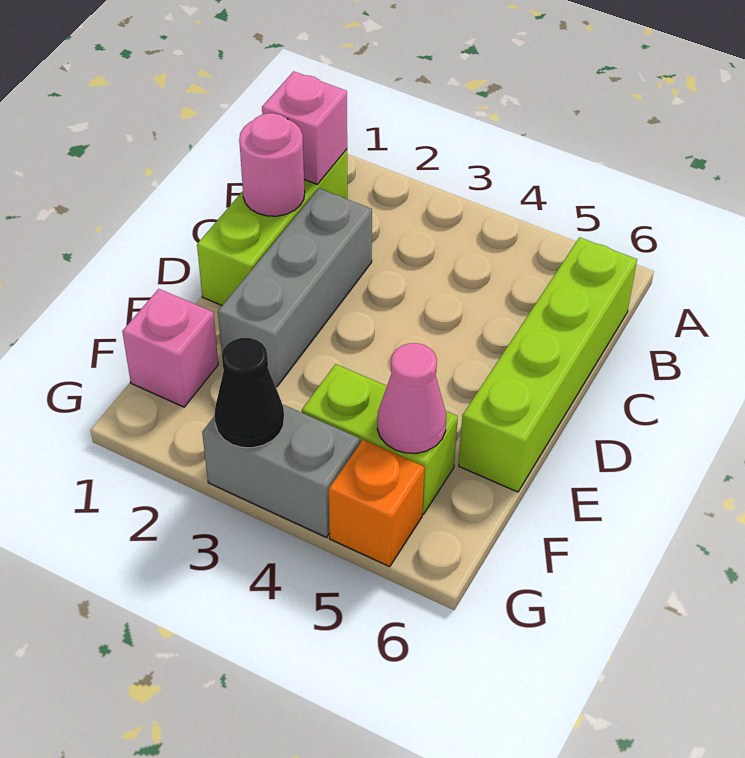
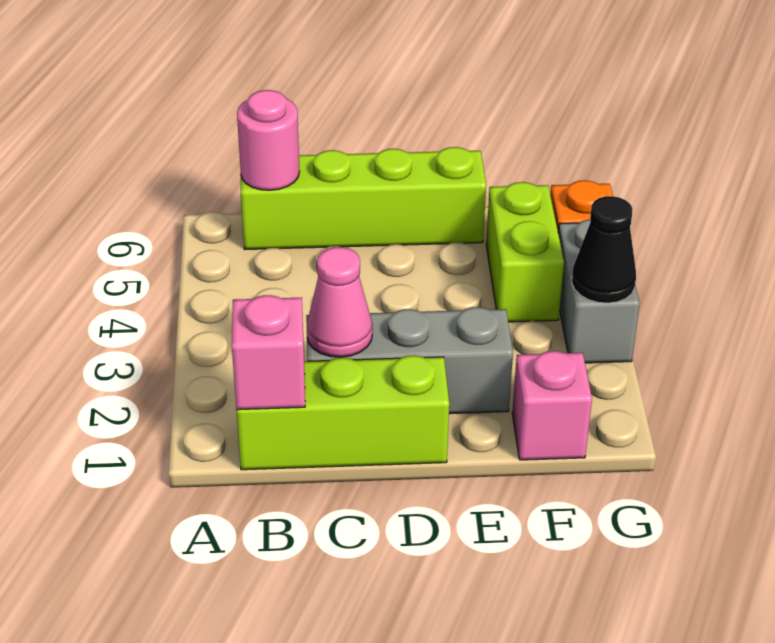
pink round brick C1 level 2 -> pink round brick B6 level 2
pink cone F5 level 2 -> pink cone C2 level 2

